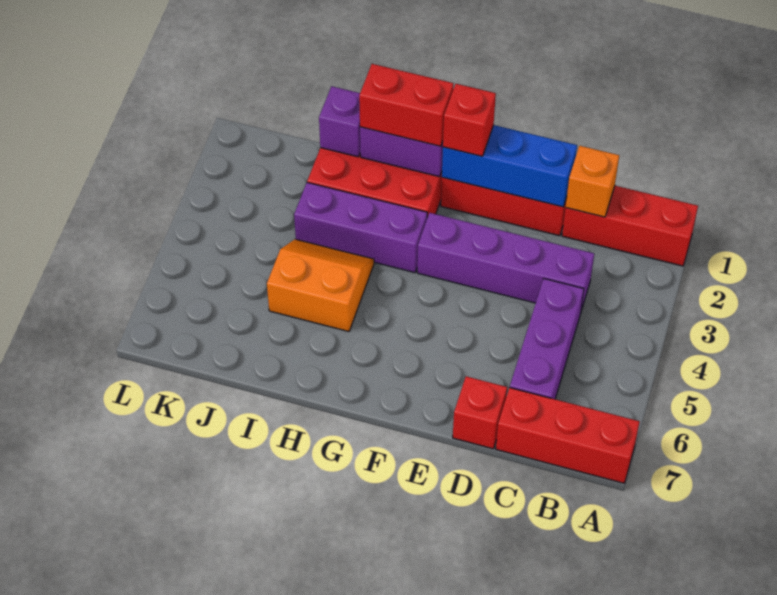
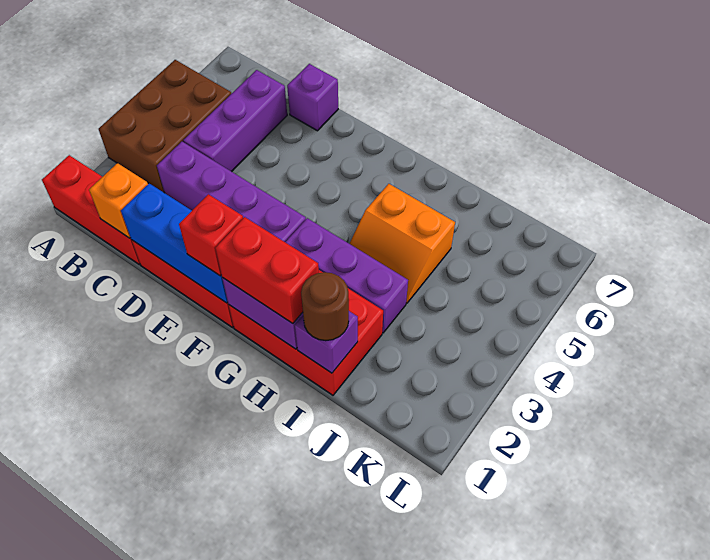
none -> brown brick A3:B5 level 1
red brick A7:C7 level 1 -> none
red brick D7 level 1 -> purple brick D7 level 1
none -> brown round brick I1 level 3

